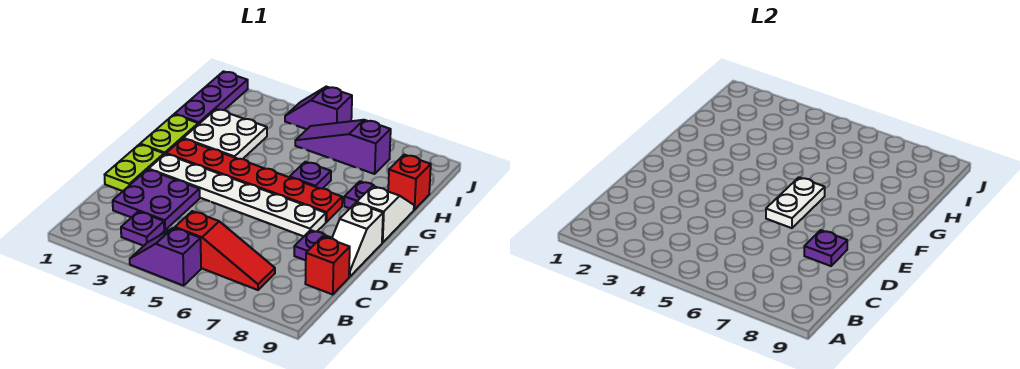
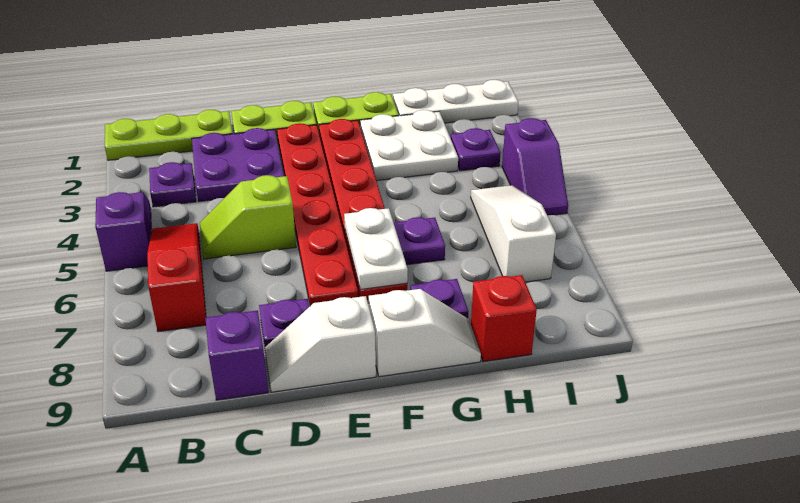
none -> lime plate A1:C1 level 1
red slope B5:B7 level 1 top 5 -> red slope B5:B7 level 1 top 7
none -> lime slope C5:D5 level 1 top D
red brick C9 level 1 -> purple brick C9 level 1
purple plate D8 level 2 -> purple plate I3 level 1
white plate E2:E7 level 1 -> red plate E2:E7 level 1
white plate E6:F6 level 2 -> white plate F6:F7 level 2
purple plate H1:J1 level 1 -> white plate H1:J1 level 1
purple slope I5:I7 level 1 top 7 -> white slope I5:I7 level 1 top 7
purple slope J4:J5 level 1 top 5 -> purple slope J4:J5 level 1 top 4

